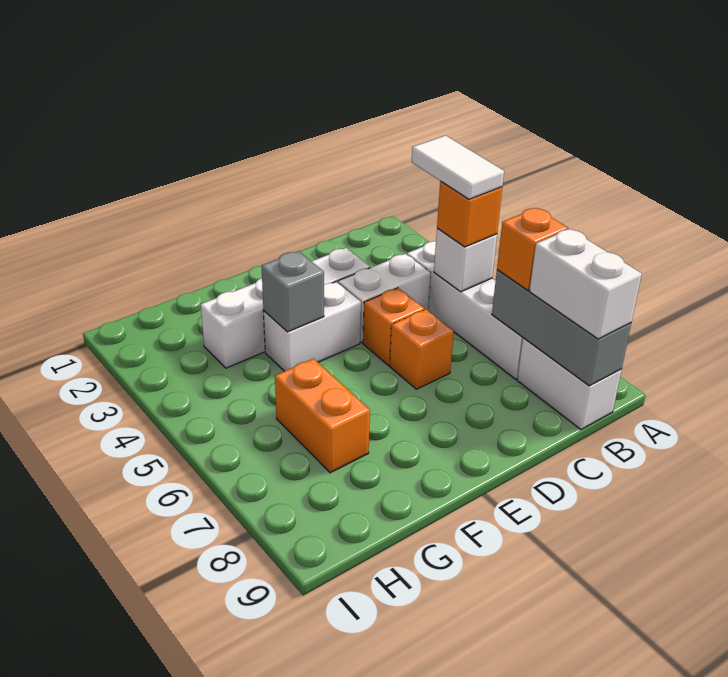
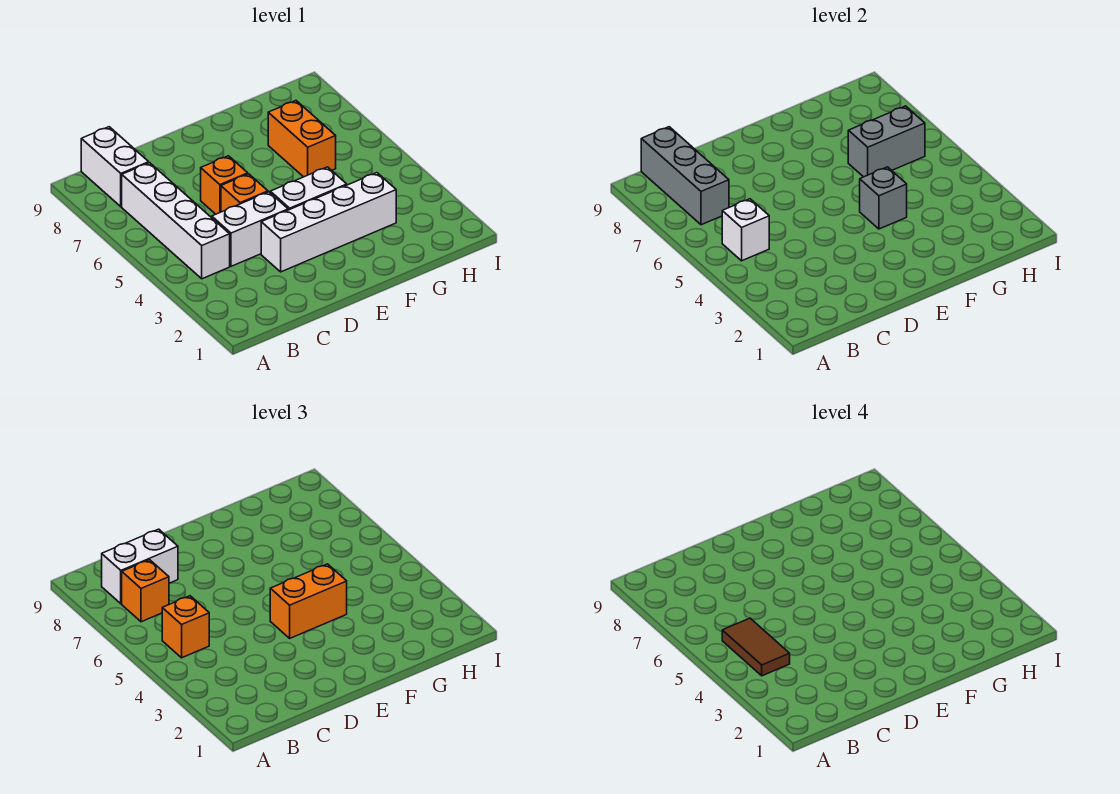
white tile B4:B5 level 4 -> brown tile B4:B5 level 4
white brick B8:B9 level 3 -> white brick B8:C8 level 3
none -> orange brick E4:F4 level 3
none -> grey brick G6:H6 level 2

